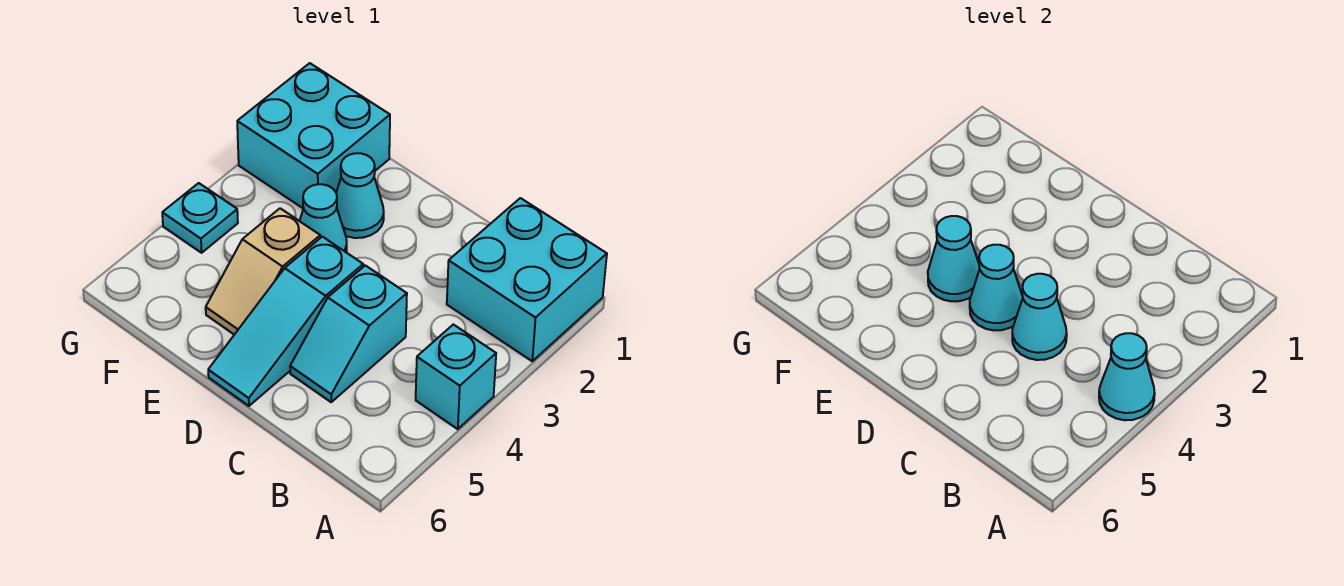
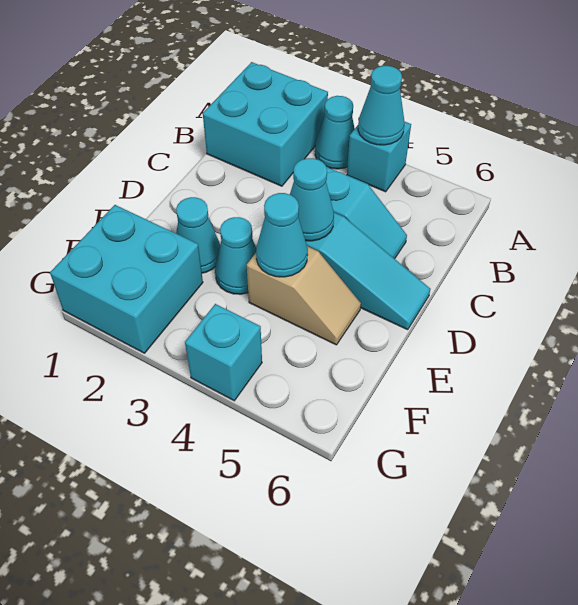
cyan cone C4 level 2 -> cyan cone A3 level 1
cyan plate G4 level 1 -> cyan brick G4 level 1

